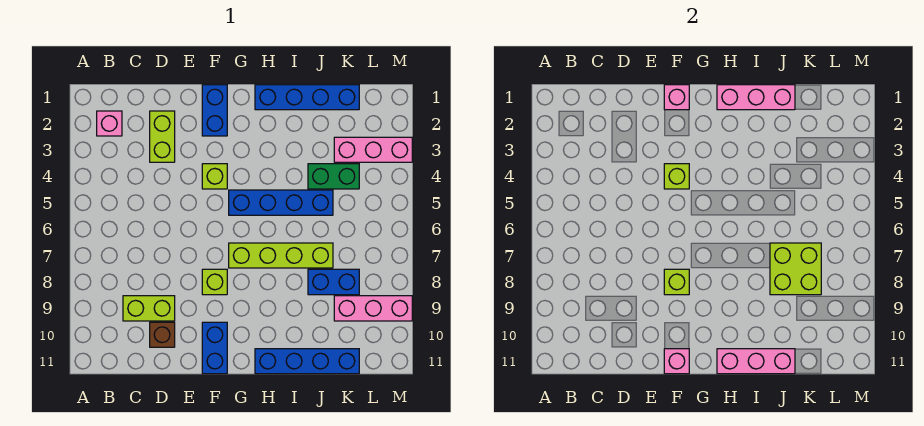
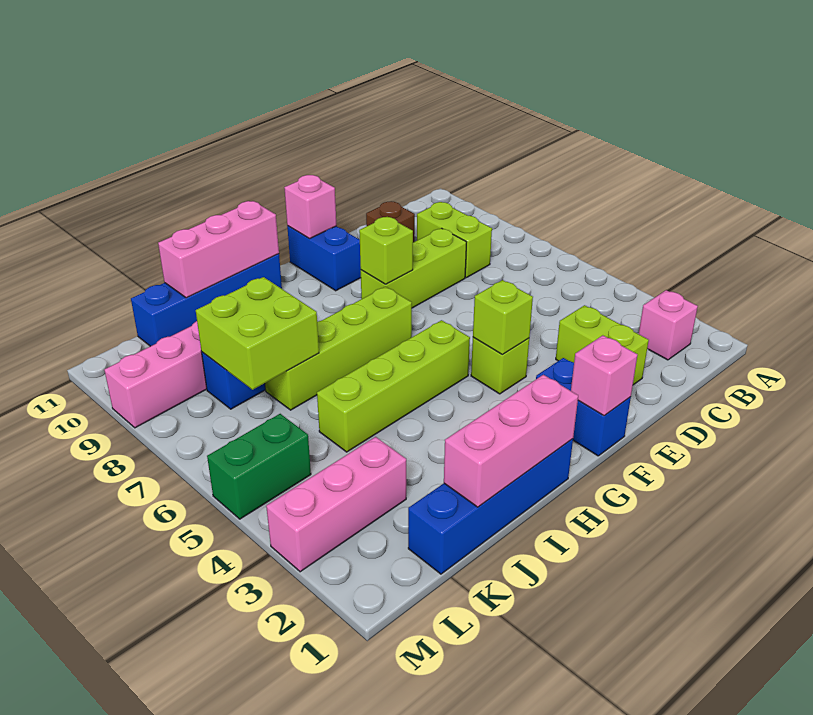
lime brick C9:D9 level 1 -> lime brick C8:C9 level 1
lime brick F8 level 1 -> lime brick D8:F8 level 1
blue brick G5:J5 level 1 -> lime brick G5:J5 level 1
green brick J4:K4 level 1 -> green brick L5:M5 level 1

